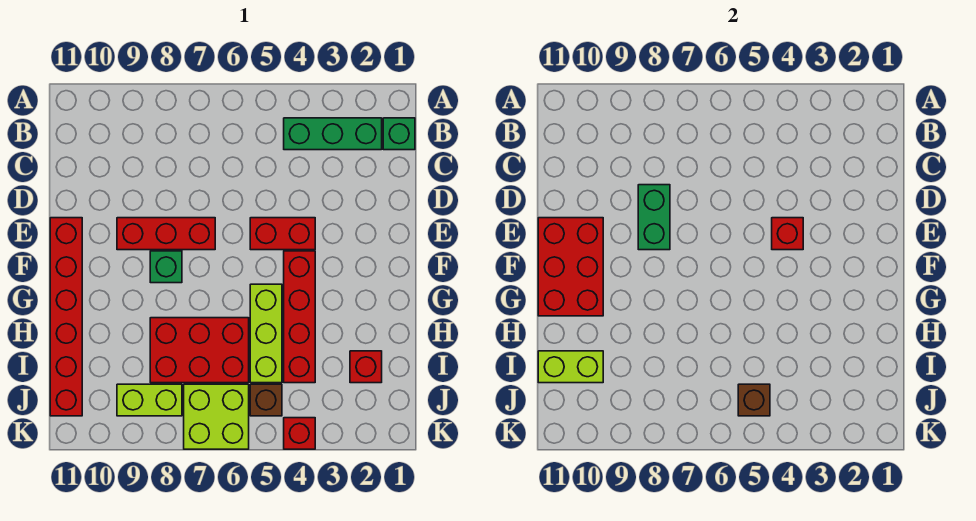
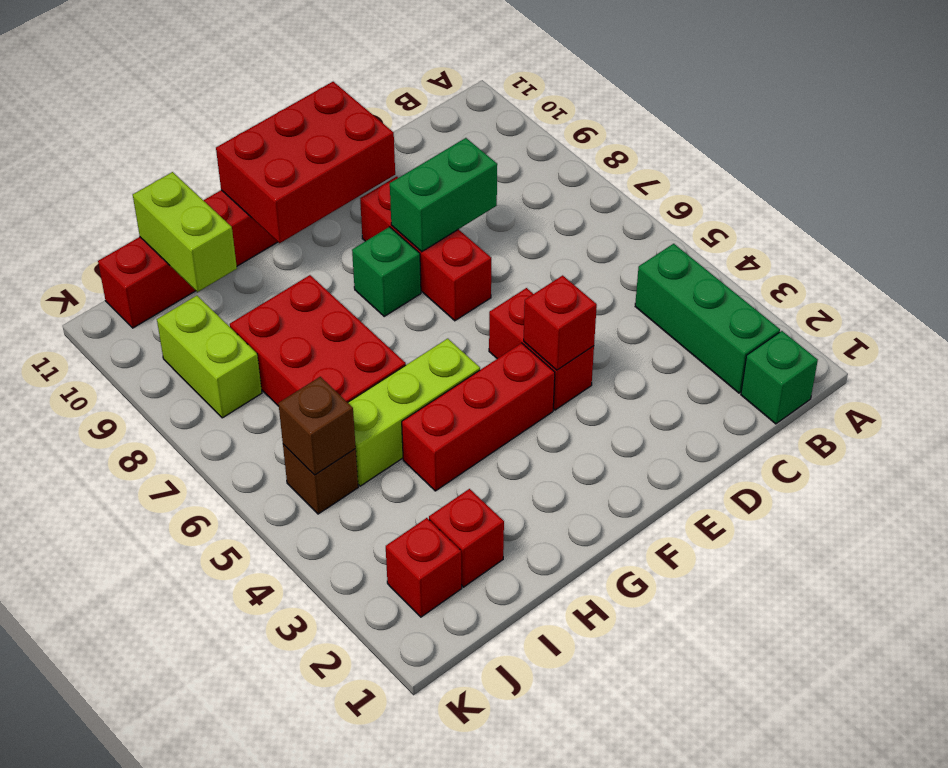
red brick F4:I4 level 1 -> red brick F4:H4 level 1
lime brick J6:K7 level 1 -> none
red brick K4 level 1 -> red brick J2 level 1

